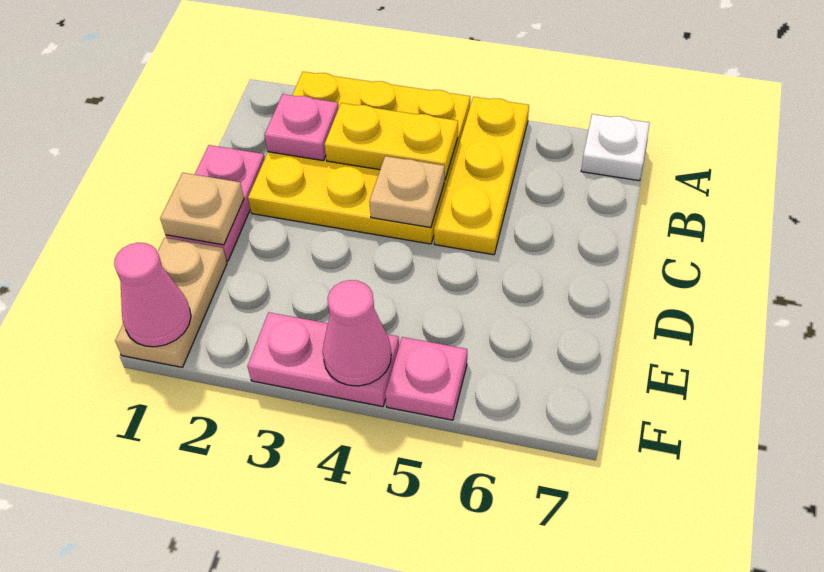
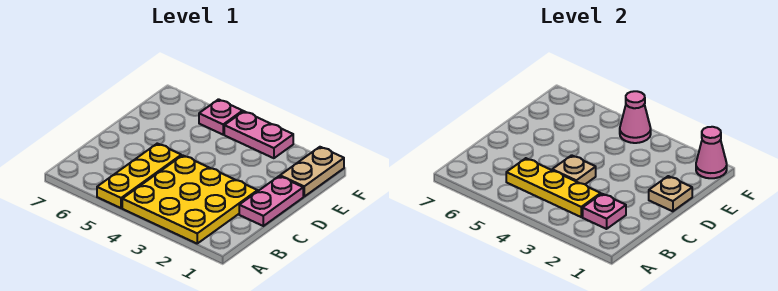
white plate A7 level 1 -> none
yellow plate B3:B4 level 2 -> yellow plate B3:B5 level 2

